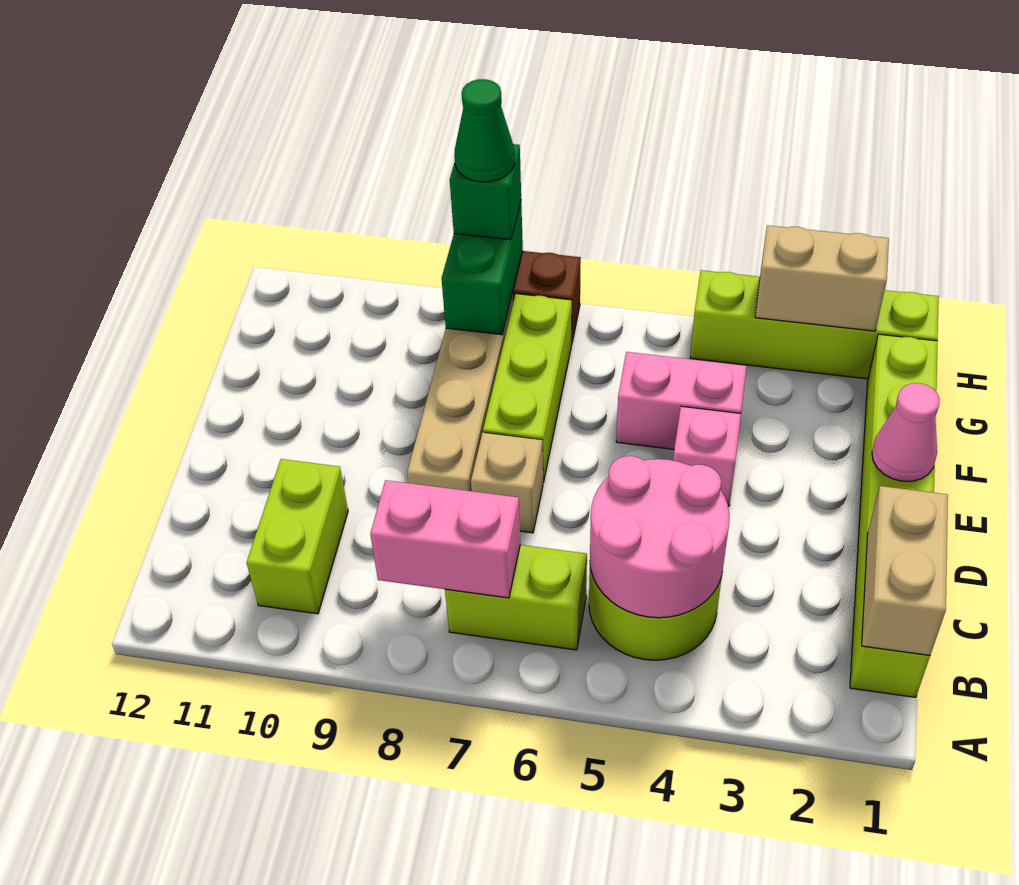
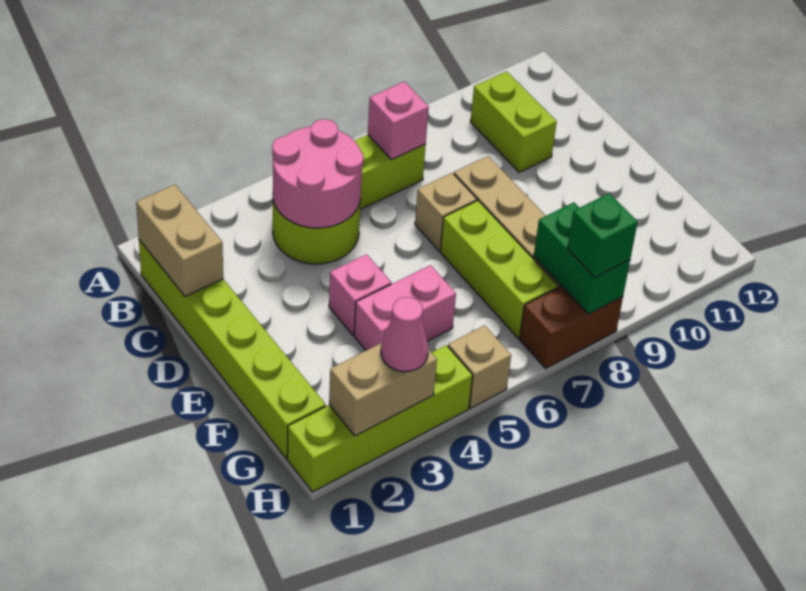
pink brick B7:B8 level 2 -> pink brick B7 level 2
pink cone E1 level 2 -> pink cone H3 level 3
none -> tan brick H5 level 1
green cone H8 level 4 -> none

